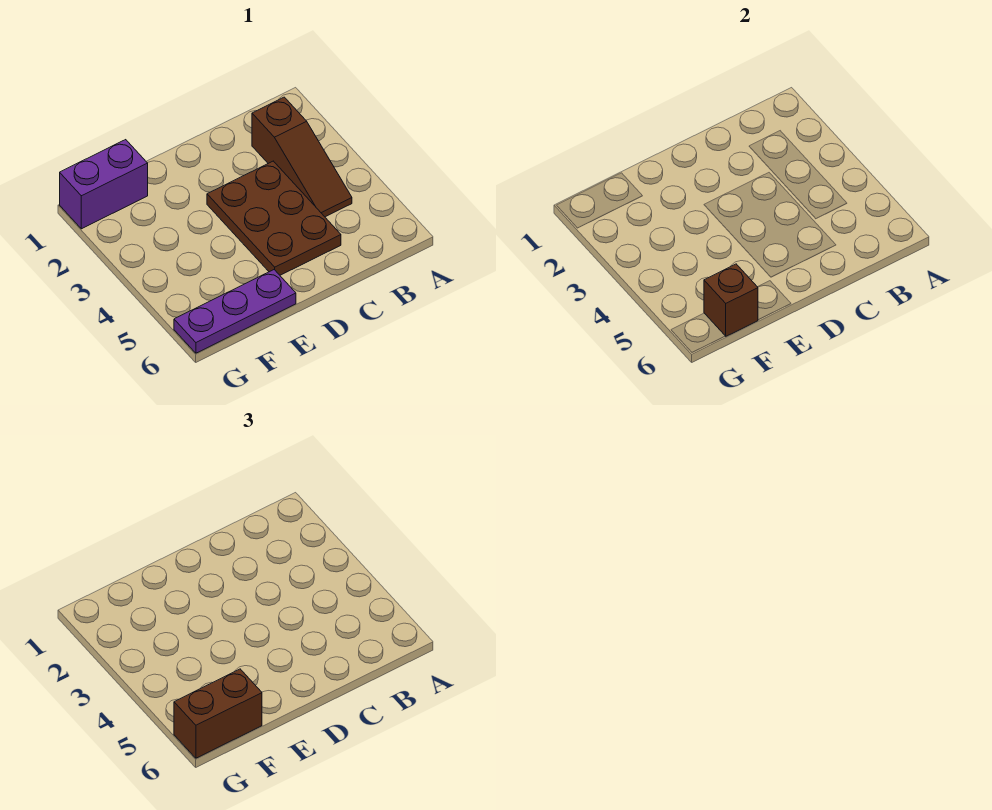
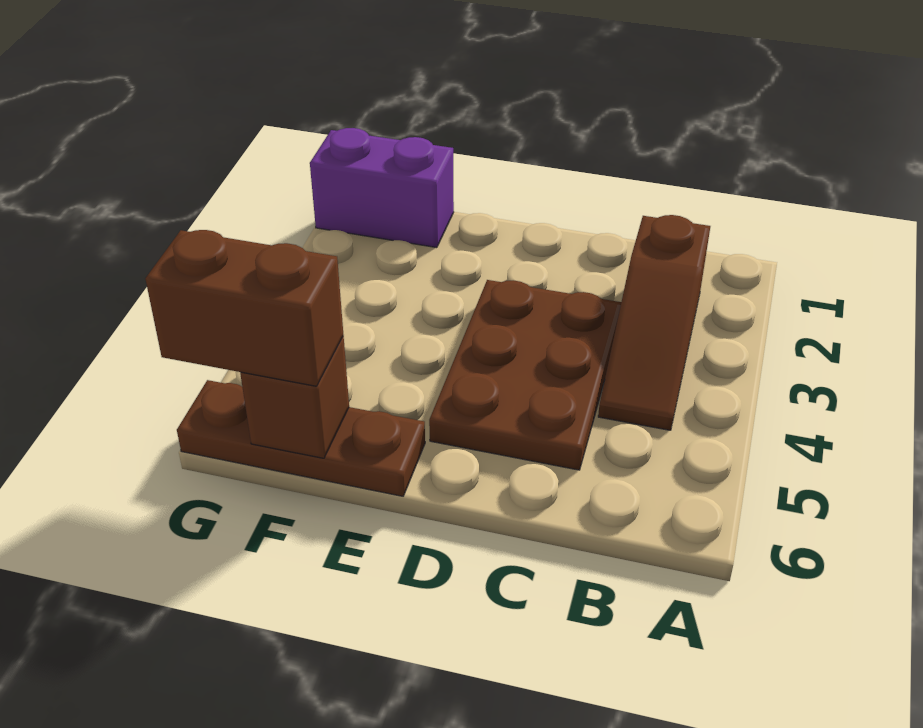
purple plate E6:G6 level 1 -> brown plate E6:G6 level 1

